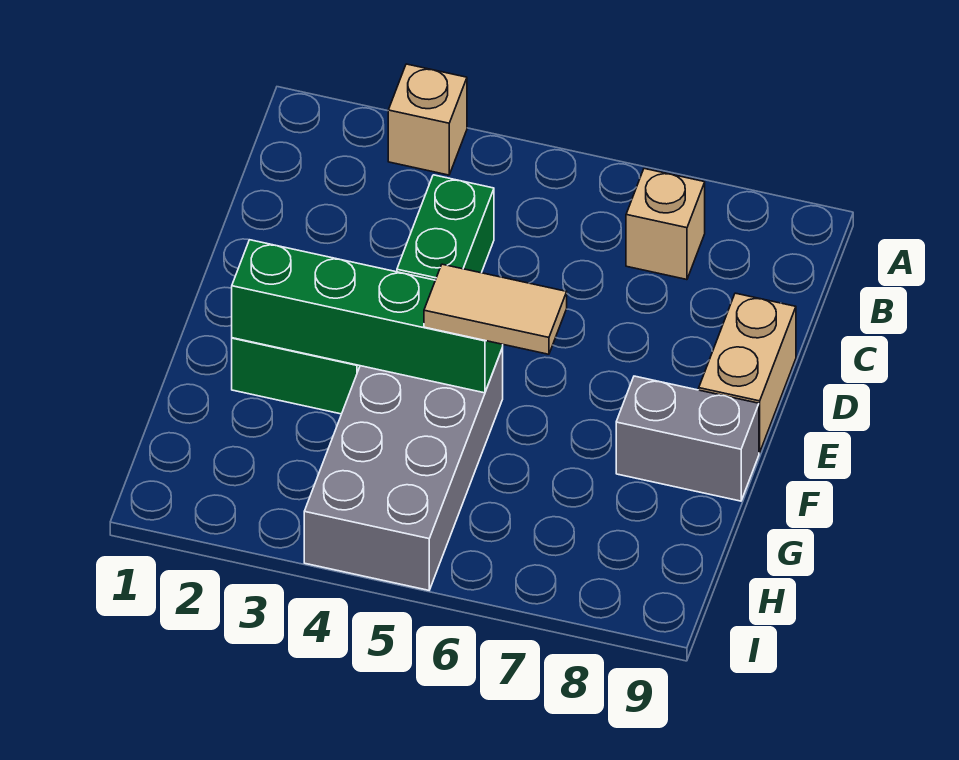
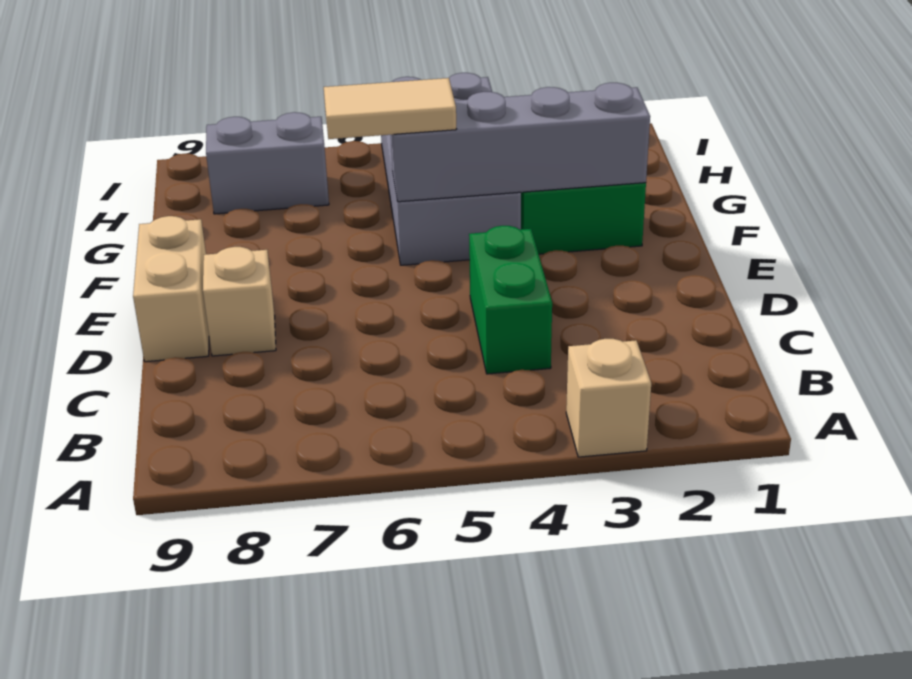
tan brick B7 level 1 -> tan brick D8 level 1
green brick F2:F5 level 2 -> grey brick F2:F5 level 2
grey brick F8:F9 level 1 -> grey brick H7:H8 level 1

